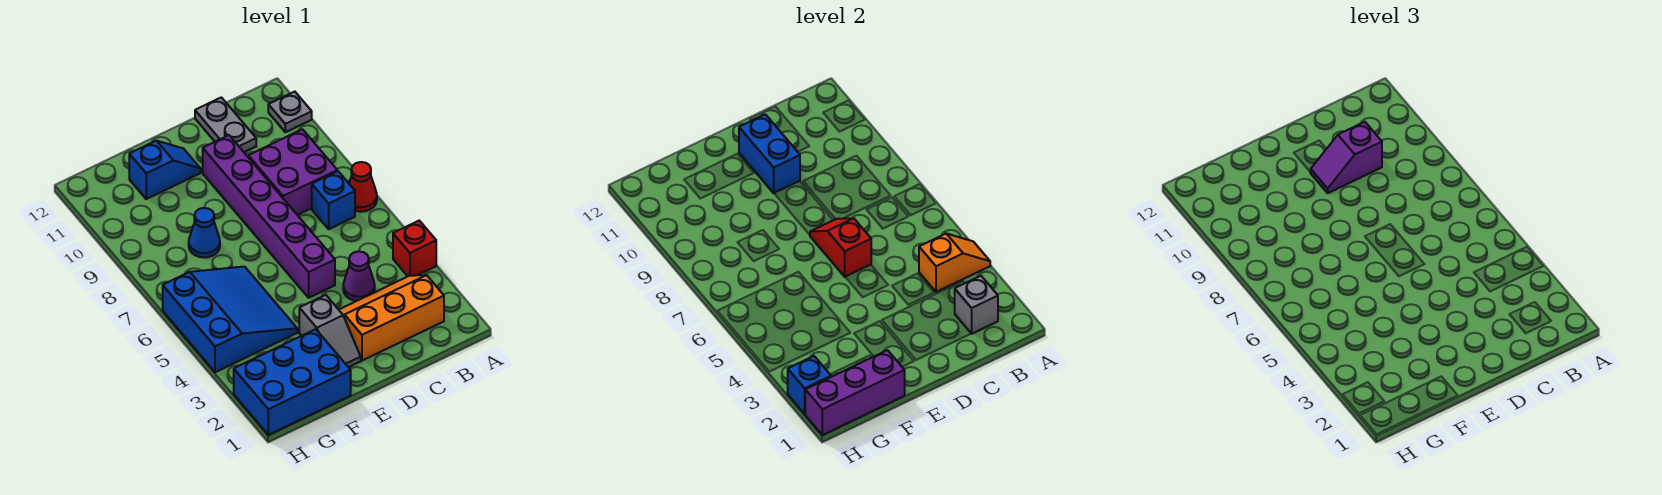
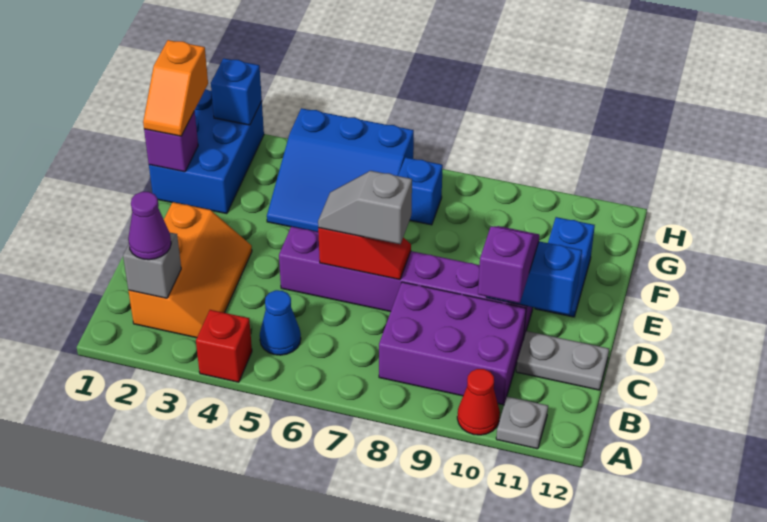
orange slope A4:B4 level 2 top B -> orange slope F1:G1 level 3 top G
red cone A7 level 1 -> red cone A10 level 1
blue brick B7 level 1 -> blue brick G7 level 1
purple brick B8:C9 level 1 -> purple brick B8:C10 level 1
purple cone C4 level 1 -> purple cone B2 level 3
grey slope E2:E3 level 1 top 3 -> grey slope D6:D7 level 3 top 7
purple brick F1:H1 level 2 -> purple brick F1 level 2
blue cone F8 level 1 -> blue cone B5 level 1

